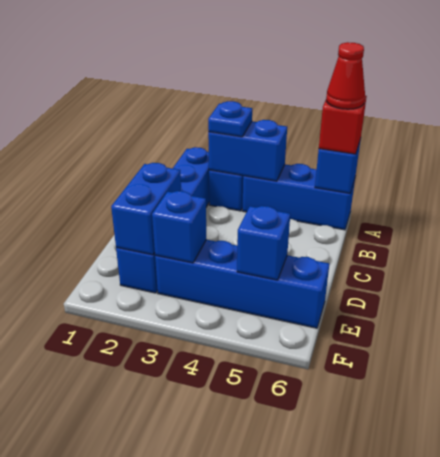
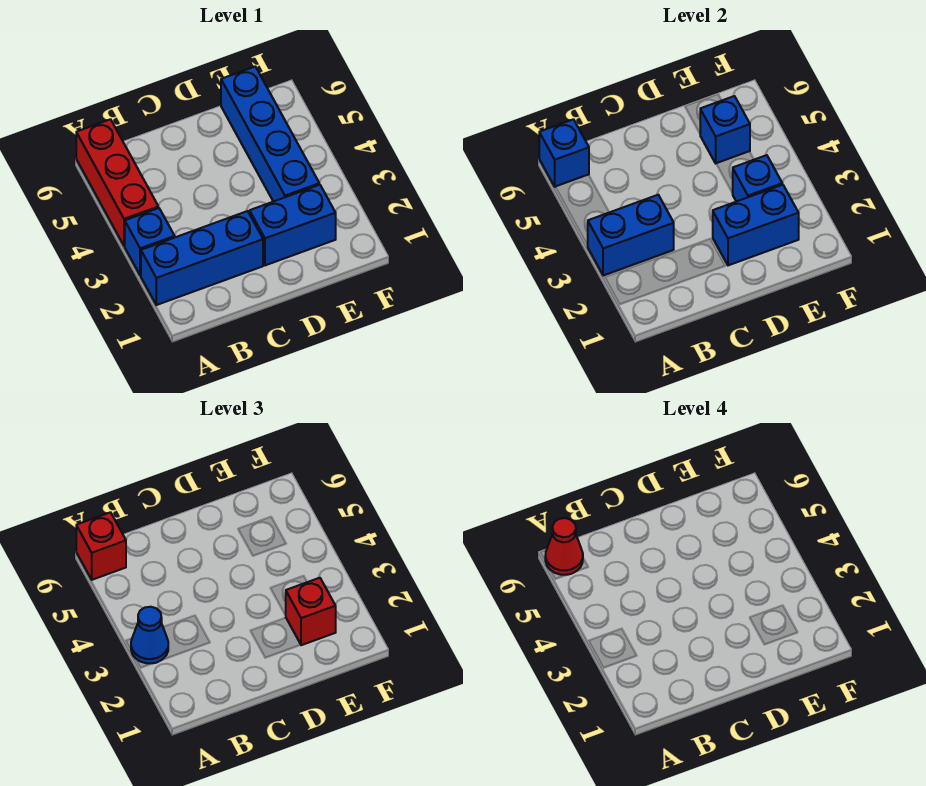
blue brick A3:A4 level 2 -> blue brick A3:B3 level 2
blue plate A3 level 3 -> blue cone A3 level 3
blue brick A4:A6 level 1 -> red brick A4:A6 level 1
none -> red brick E2 level 3

